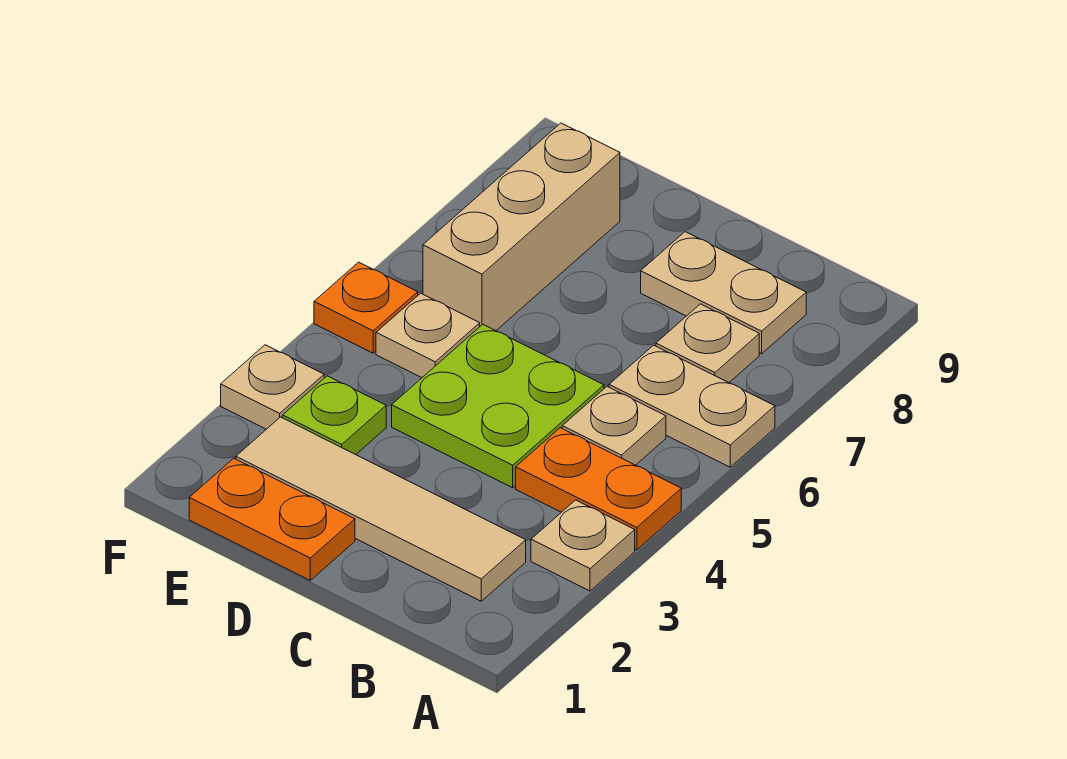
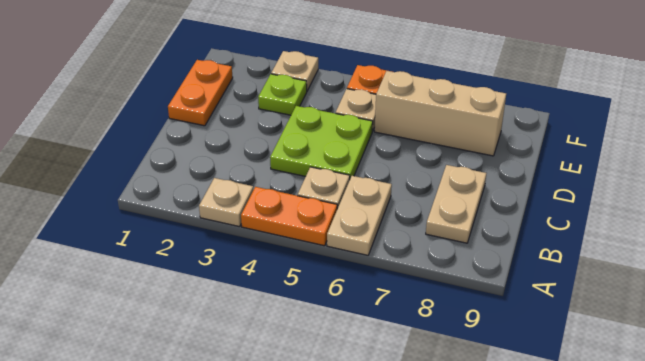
orange plate A4:B4 level 1 -> orange plate A4:A5 level 1
tan tile B2:E2 level 1 -> none
tan plate B7 level 1 -> none

